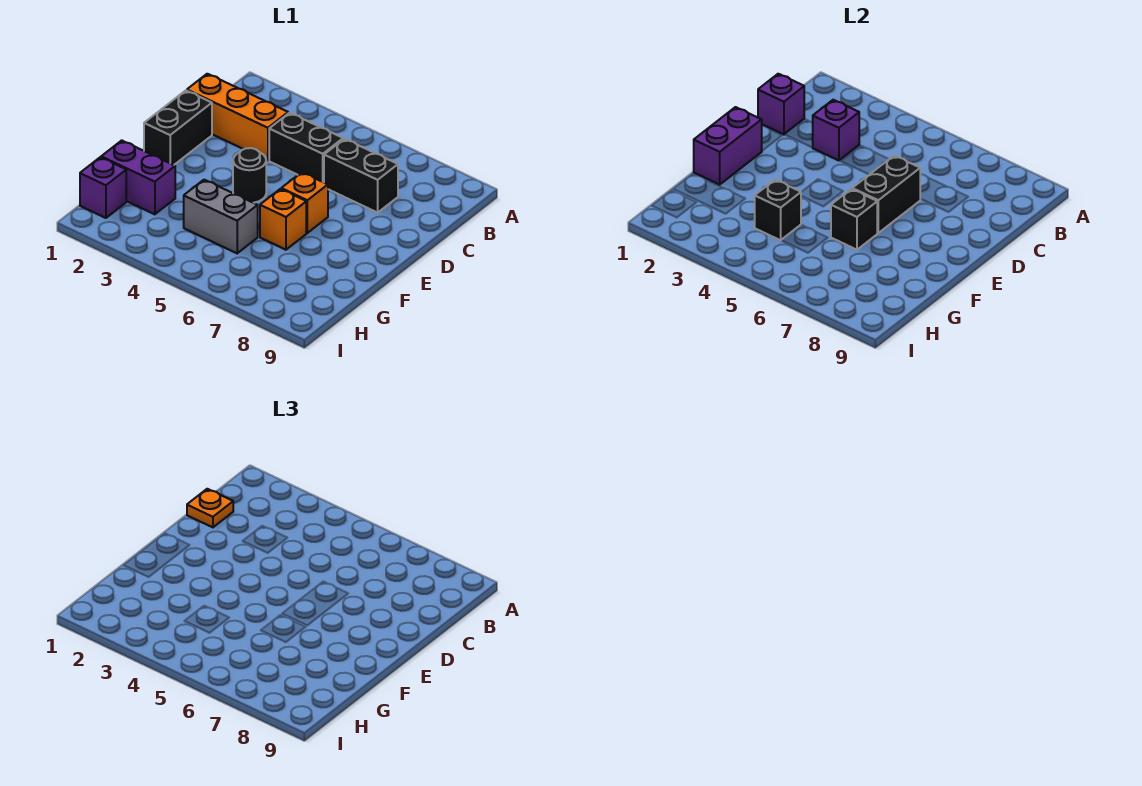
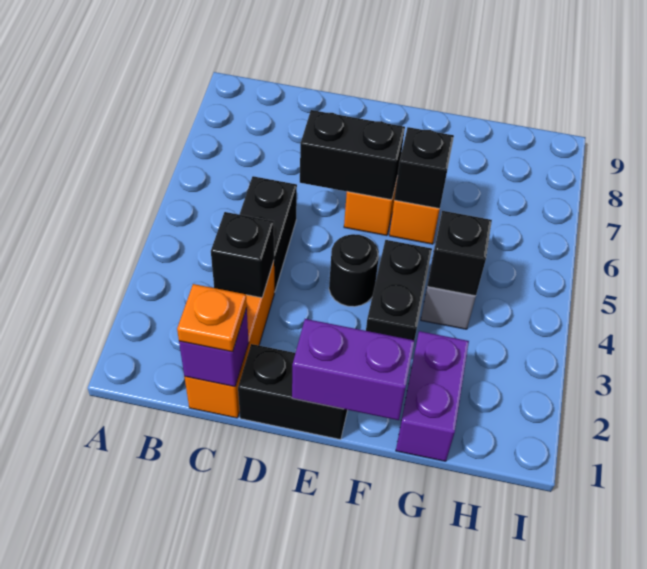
purple brick C3 level 2 -> black brick C3 level 2
black brick C6:C7 level 1 -> black brick F3:F4 level 1
purple brick H1 level 1 -> none

